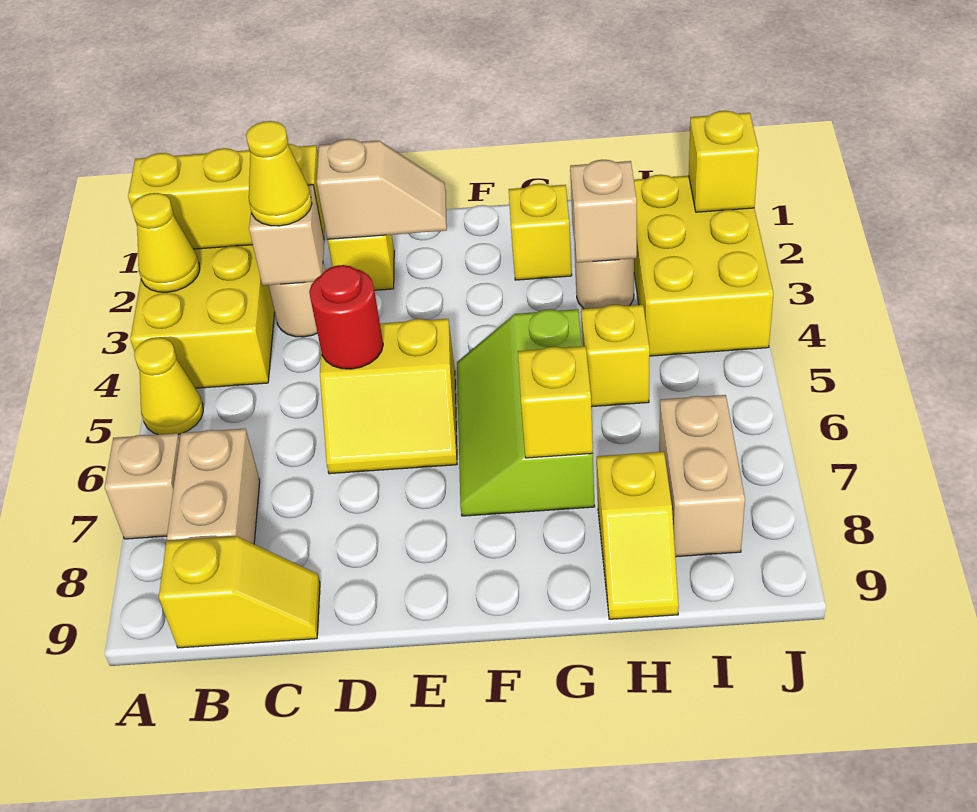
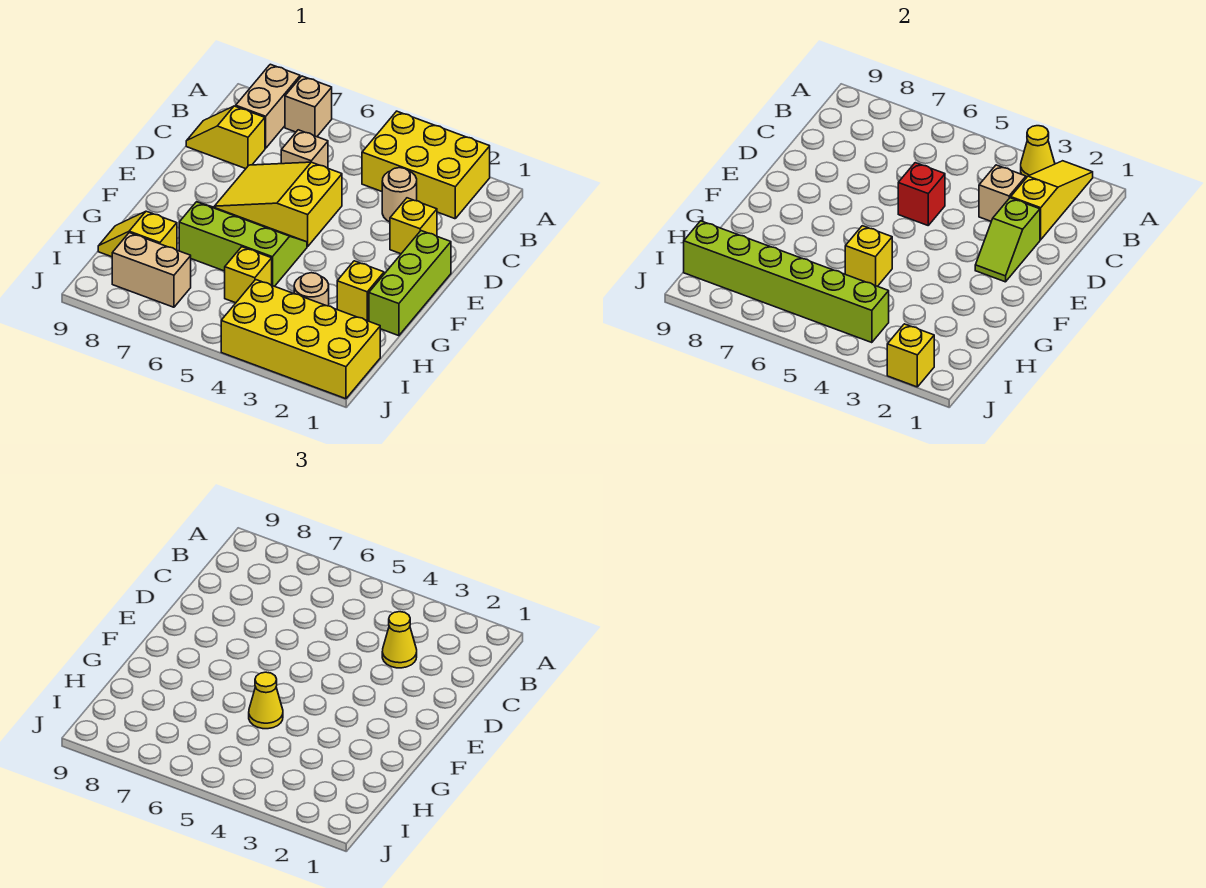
yellow brick A2:C2 level 2 -> yellow slope A2:C2 level 2 top C
yellow cone A5 level 1 -> yellow cone G5 level 3
tan brick B7:B8 level 1 -> tan brick A8:B8 level 1
yellow slope B9:C9 level 1 top B -> yellow slope C8:C9 level 1 top 8
tan slope D2:E2 level 2 top D -> lime slope D2:E2 level 2 top D
yellow slope D5:E6 level 1 top 5 -> yellow slope D5:E7 level 1 top 5
red round brick D5 level 2 -> red brick D5 level 2
none -> lime brick E1:G1 level 1
yellow brick G7 level 2 -> yellow brick G5 level 2
tan brick H3 level 2 -> tan brick C6 level 1
yellow brick I2:J4 level 1 -> yellow brick I1:J4 level 1
none -> lime brick I4:I9 level 2

